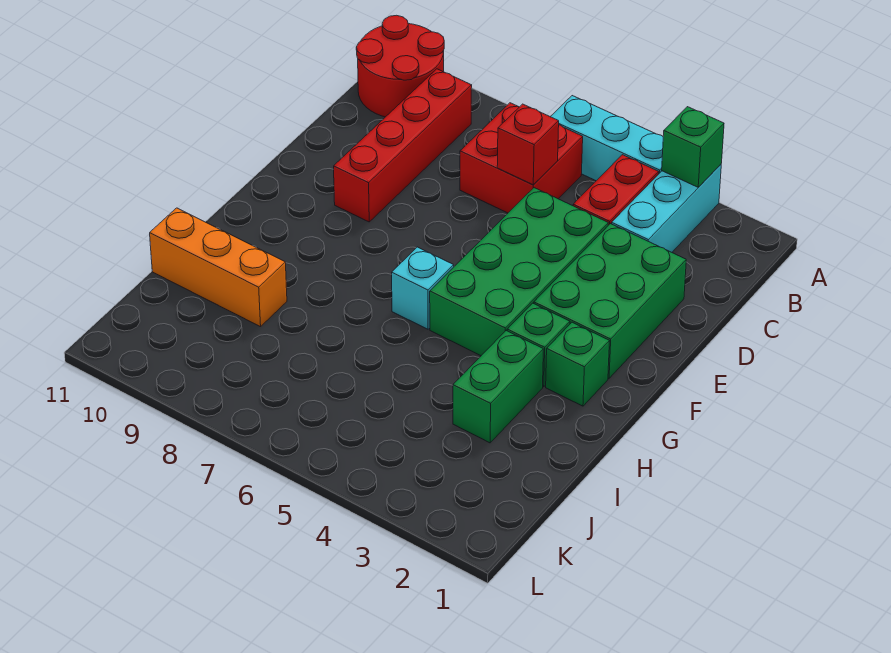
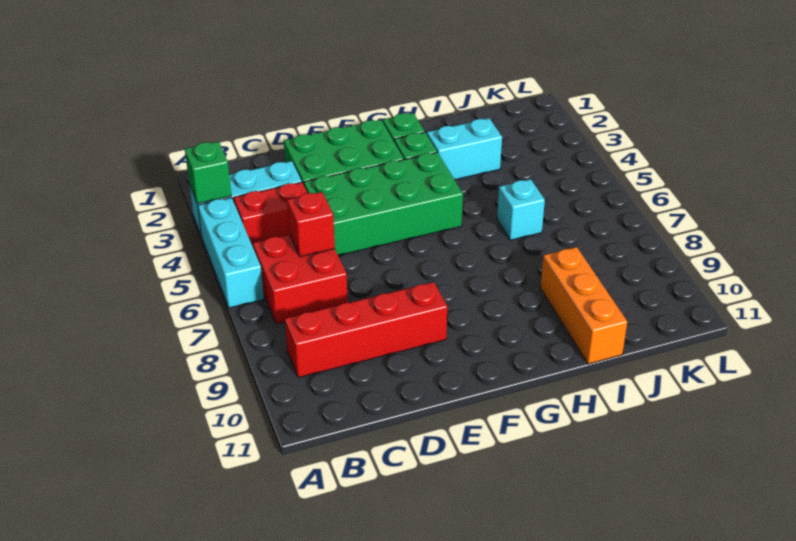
red round brick A10:B11 level 1 -> none
cyan brick G6 level 1 -> cyan brick I6 level 1
green brick H3:I3 level 1 -> cyan brick H3:I3 level 1

